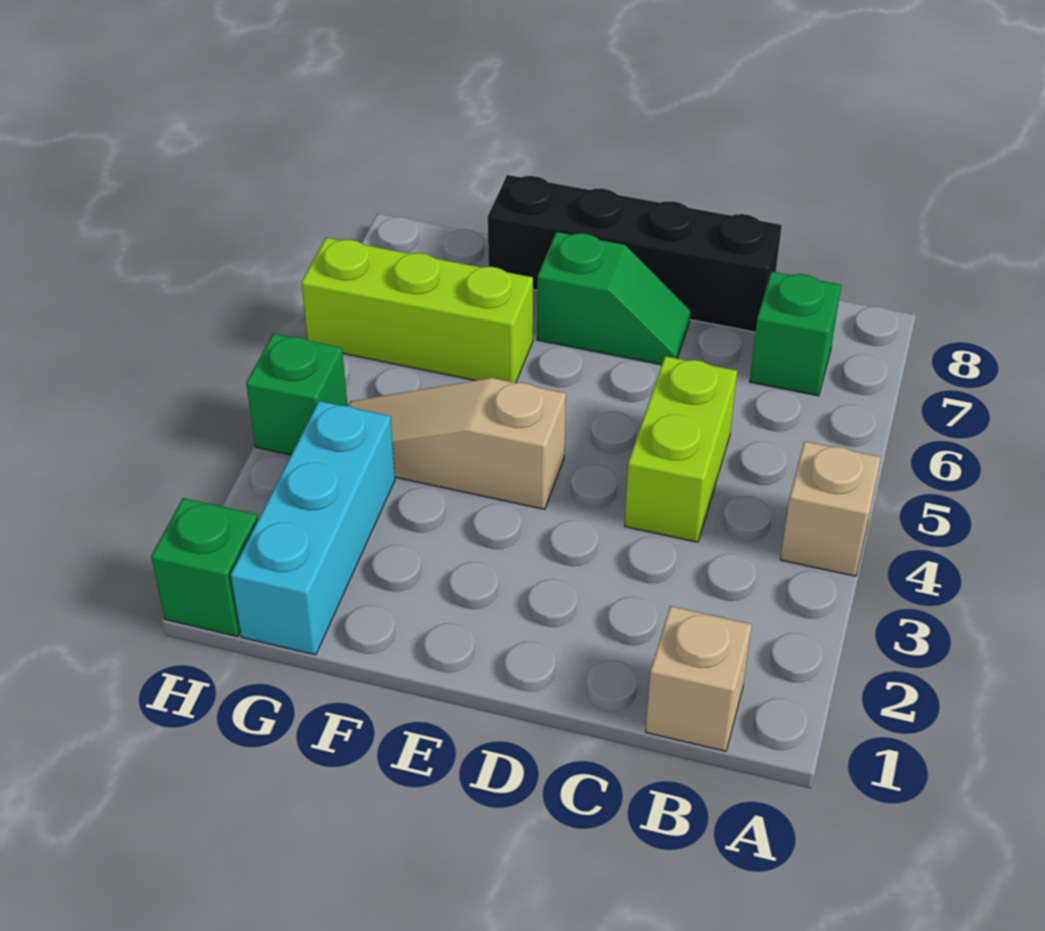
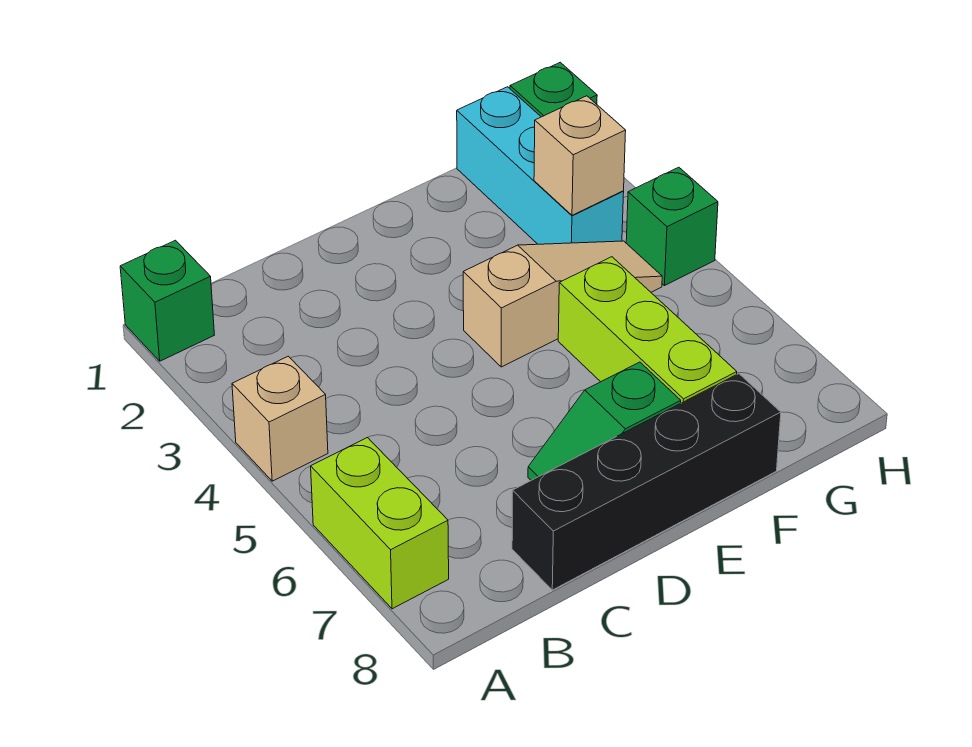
tan brick B1 level 1 -> tan brick G3 level 2
green brick B7 level 1 -> green brick A1 level 1
lime brick C4:C5 level 1 -> lime brick A6:A7 level 1
lime brick F6:H6 level 1 -> lime brick F5:F7 level 1

